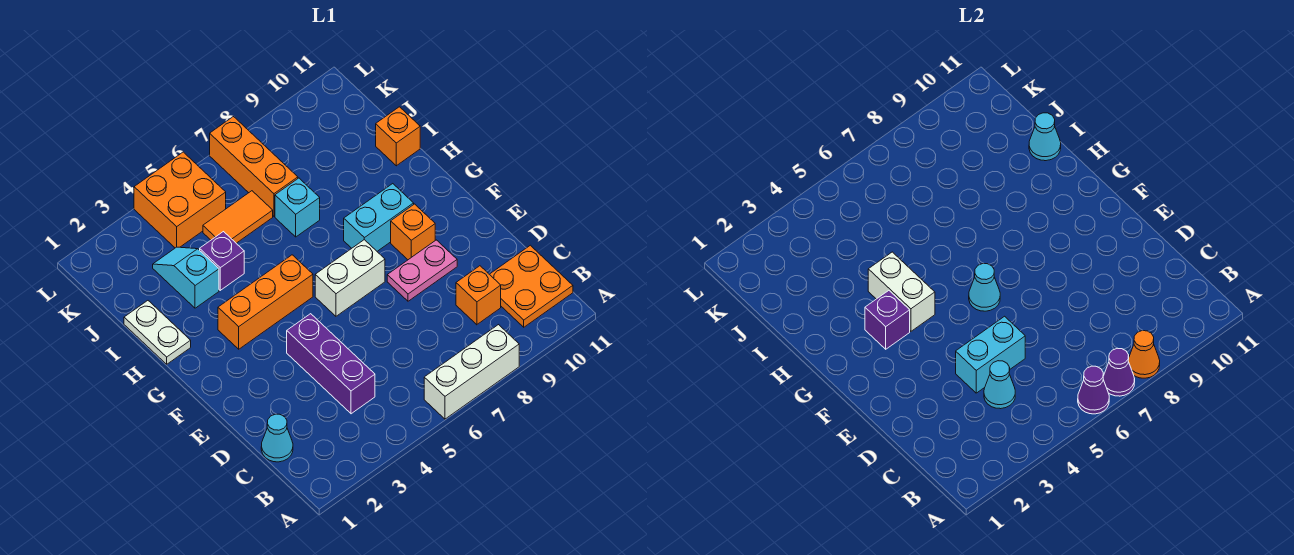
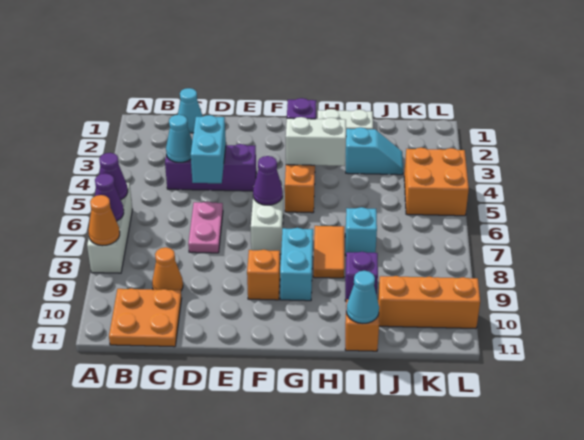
orange brick C9 level 1 -> orange cone C9 level 1
pink plate E8:E9 level 1 -> pink plate D6:D7 level 1
cyan cone F6 level 2 -> purple cone F6 level 2
purple brick I4 level 1 -> purple brick I9 level 1
orange tile J5:J6 level 1 -> orange tile H7:H8 level 1
orange brick J7:L7 level 1 -> orange brick J10:L10 level 1

